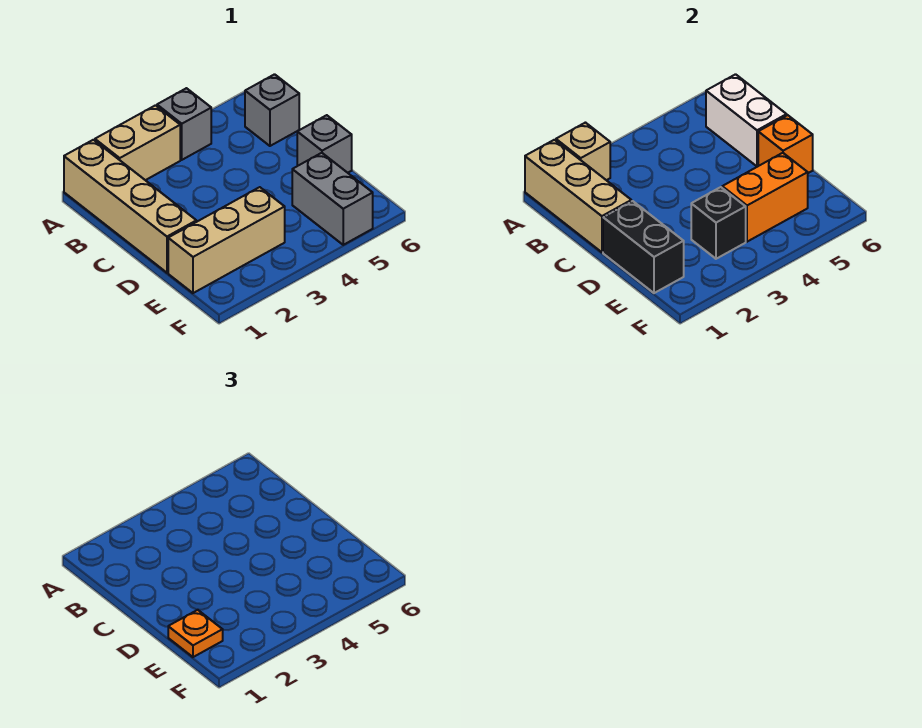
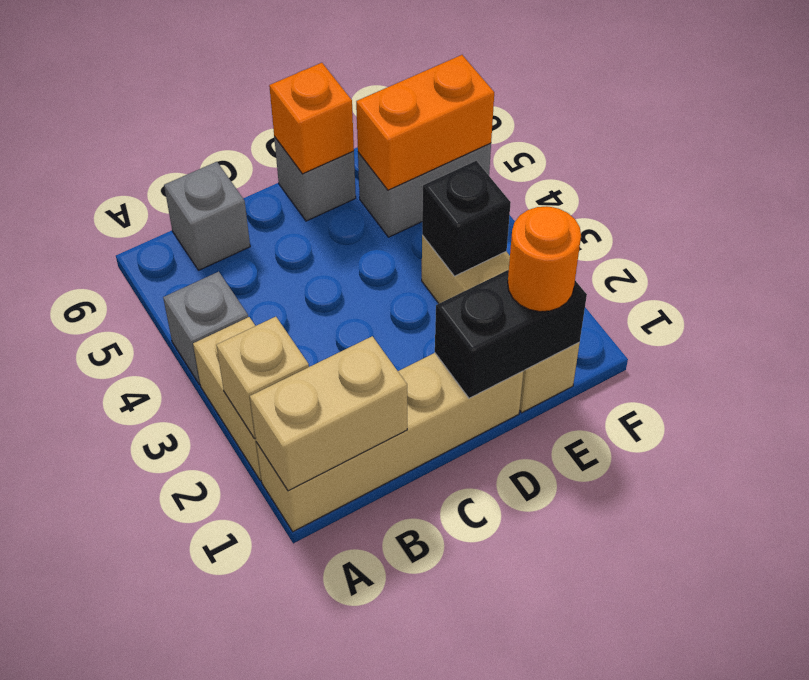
tan brick A1:C1 level 2 -> tan brick A1:B1 level 2
white brick B6:C6 level 2 -> none
orange plate E1 level 3 -> orange round brick E1 level 3
orange brick E4:E5 level 2 -> orange brick E5:F5 level 2

